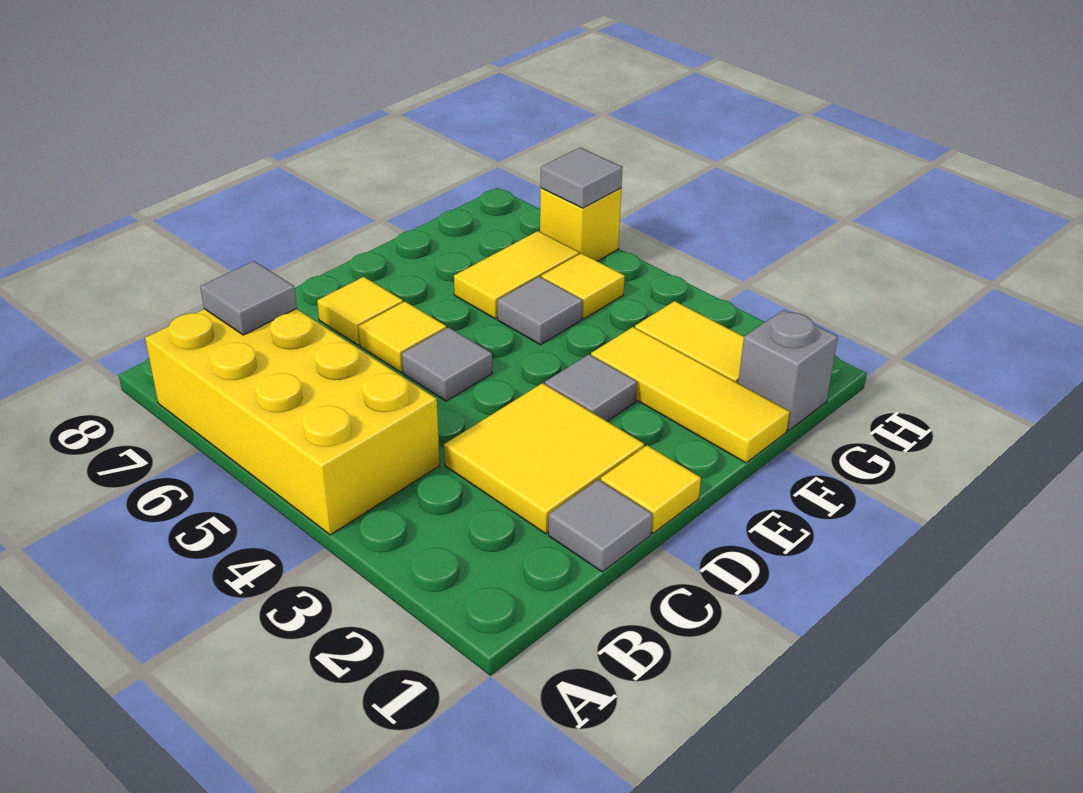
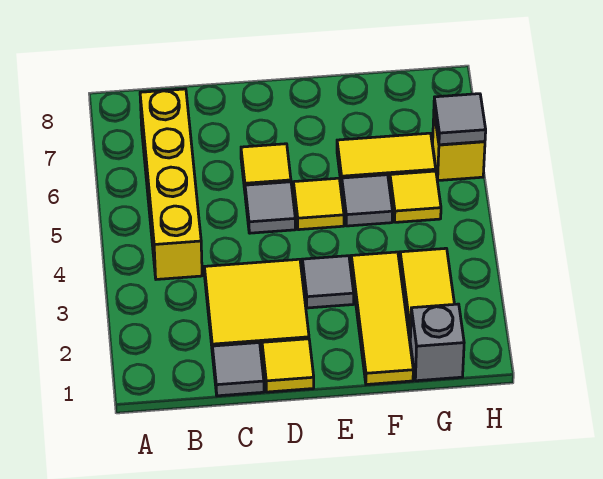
yellow brick A4:B7 level 1 -> yellow brick B4:B7 level 1
grey tile B7 level 2 -> none
yellow tile D7 level 1 -> yellow tile E5 level 1

